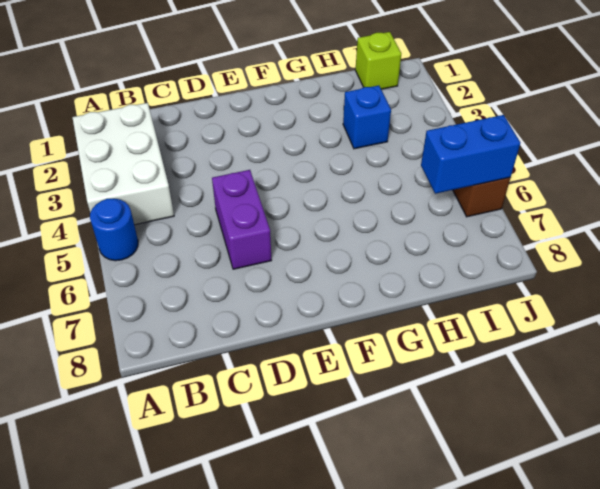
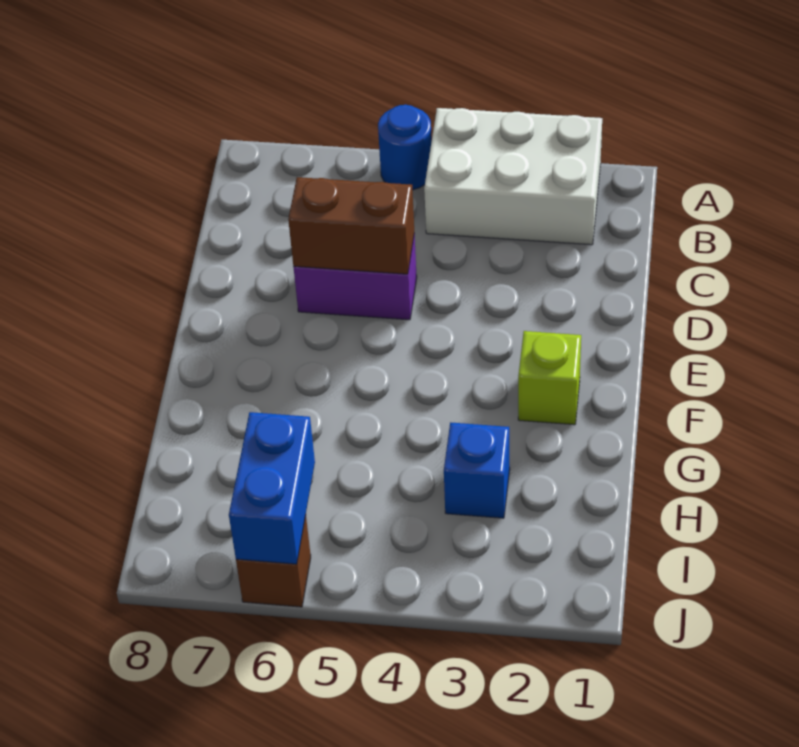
none -> brown brick D5:D6 level 2
lime brick I1 level 1 -> lime brick F2 level 1

